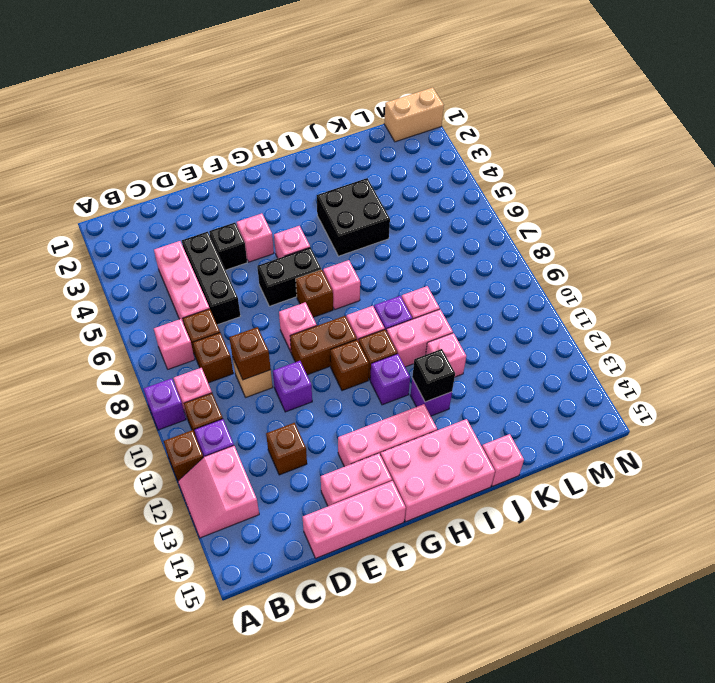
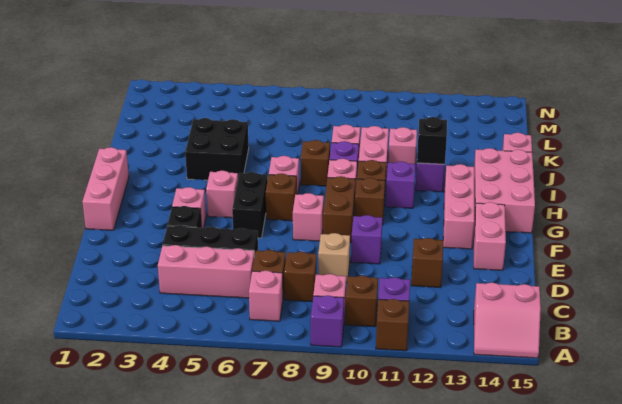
pink slope A12:B13 level 1 top B -> pink slope A14:B15 level 1 top B
brown brick D9 level 2 -> brown brick I8 level 1
pink brick D15:F15 level 1 -> pink brick F1:H1 level 1
tan brick M1:N1 level 1 -> none

